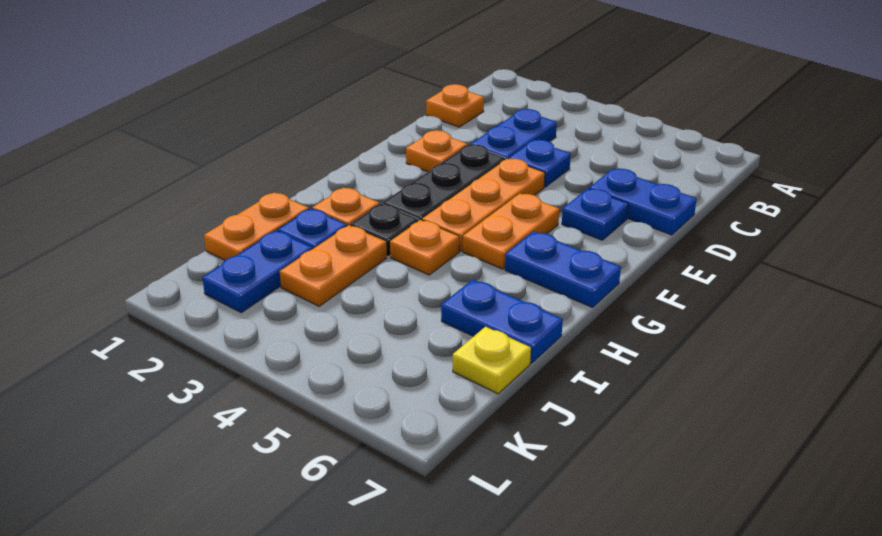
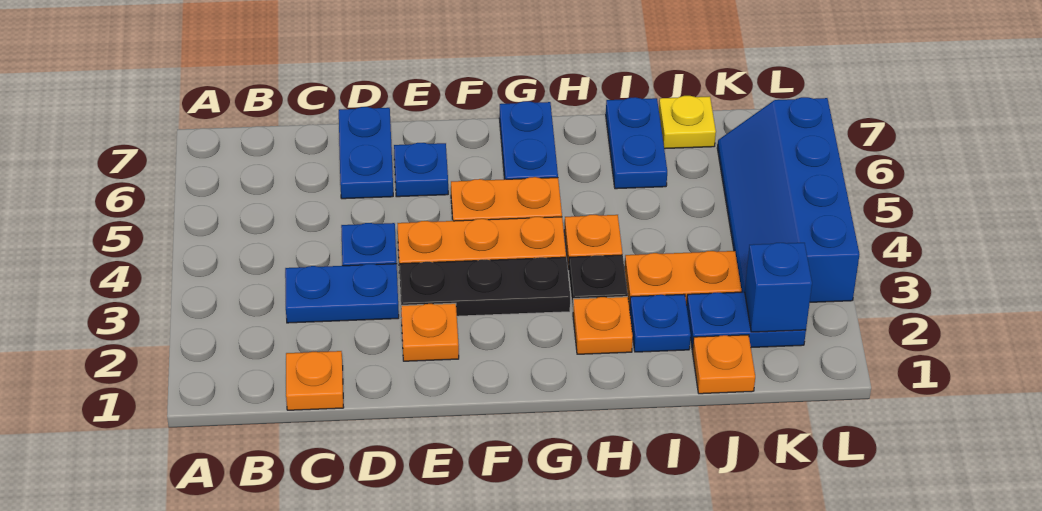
orange plate I1:J1 level 1 -> orange plate J1 level 1
none -> blue brick K2 level 2
none -> blue slope K3:L6 level 1 top L

